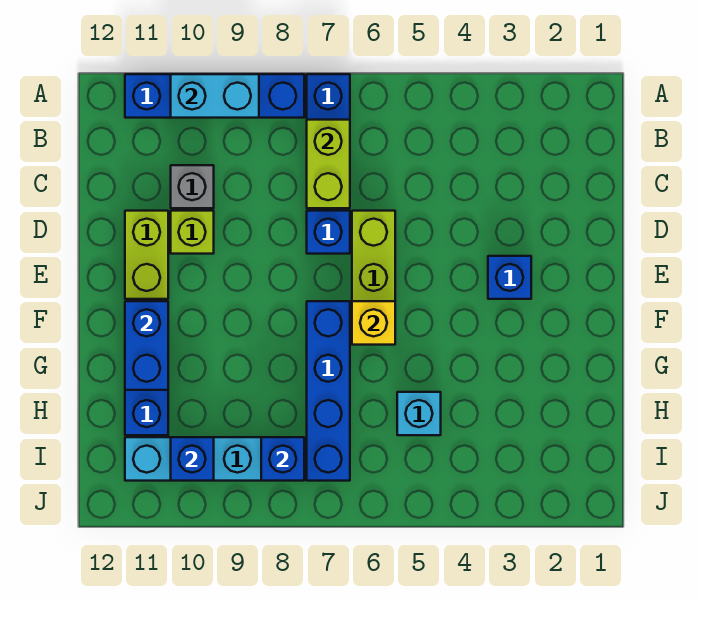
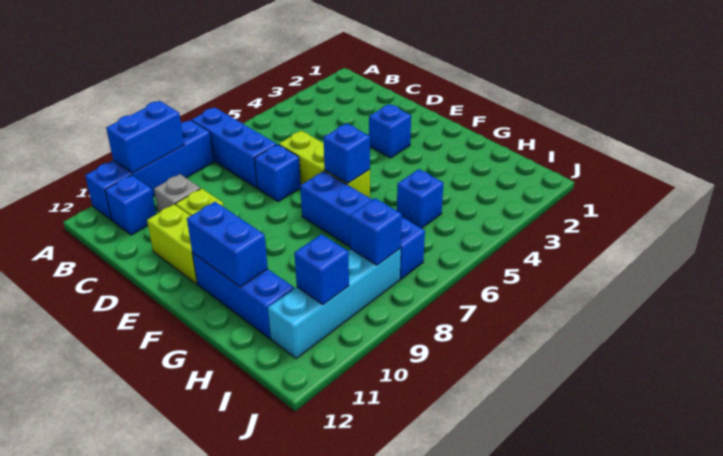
cyan brick A9:A10 level 2 -> blue brick A9:A10 level 2
lime brick B7:C7 level 2 -> none
none -> blue brick B11 level 1
yellow brick F6 level 2 -> blue brick F6 level 2
cyan brick H5 level 1 -> blue brick H5 level 1

